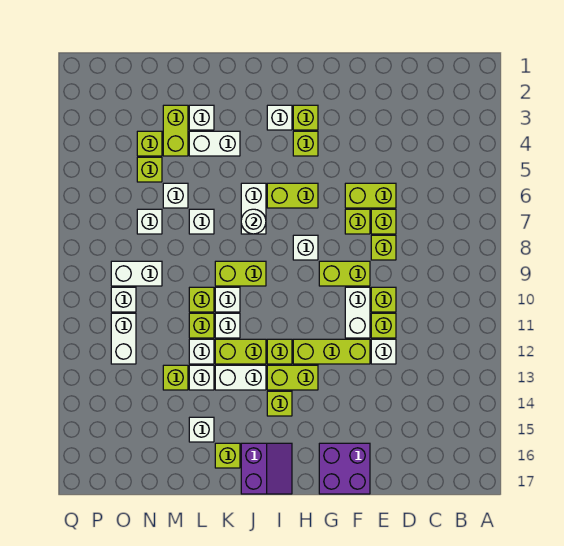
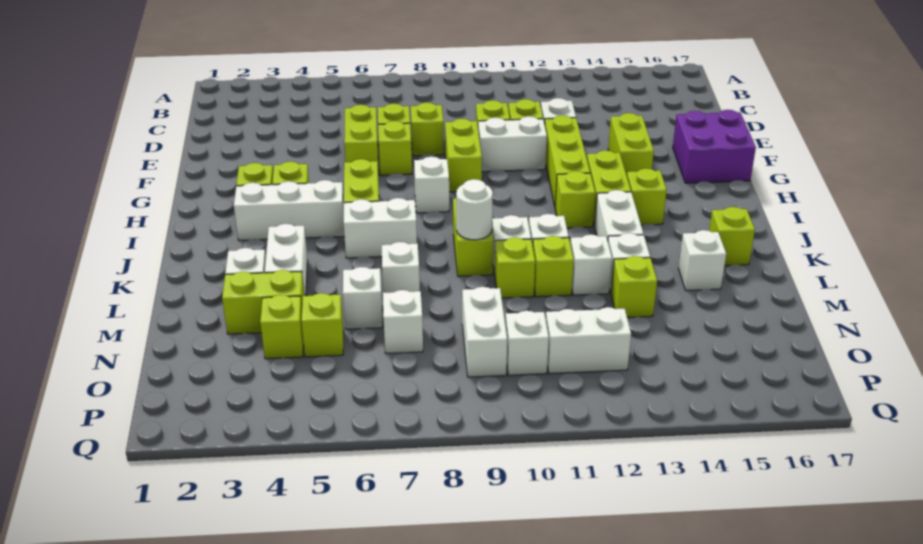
white brick I3 level 1 -> white brick I3:I5 level 1
purple slope I16:J17 level 1 top J -> none
white round brick J7 level 2 -> white round brick K9 level 2
lime brick J12:K12 level 1 -> lime brick F14:G14 level 1

